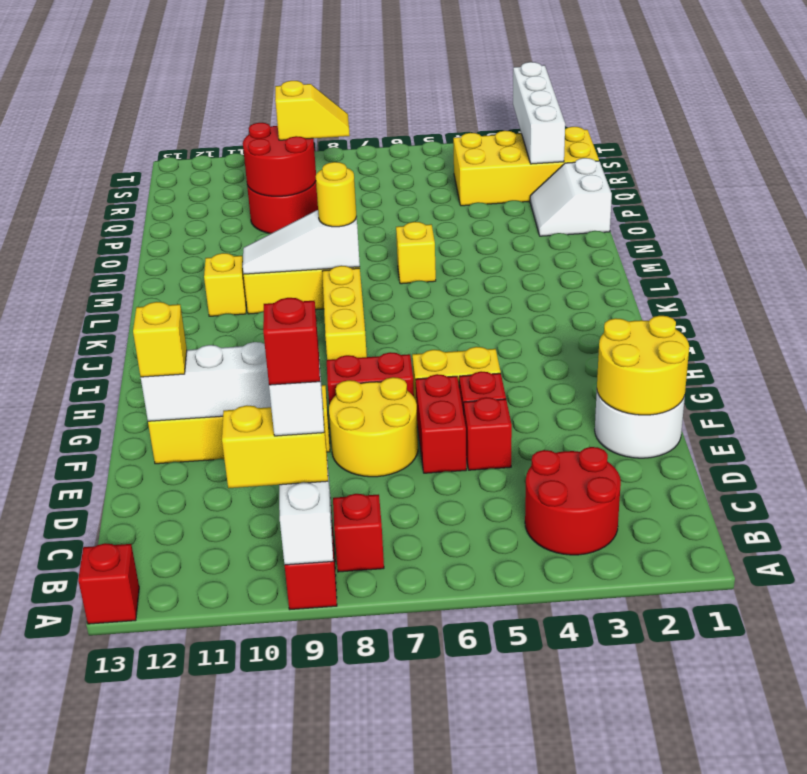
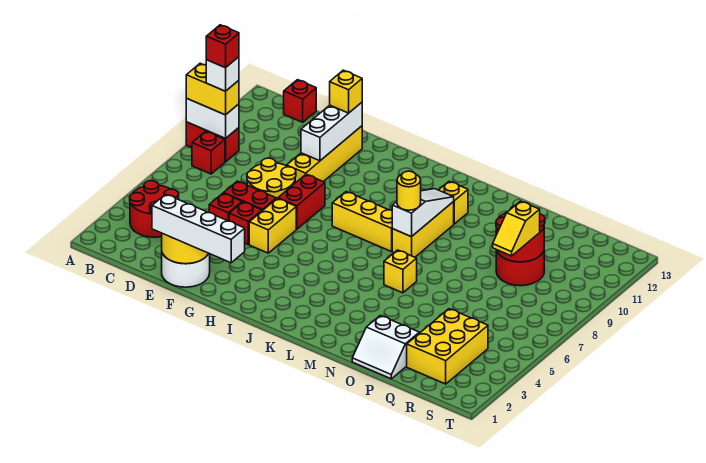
red brick A13 level 1 -> red brick C13 level 1
yellow brick B9:B10 level 3 -> yellow brick A9:B9 level 3
white slope O1:P2 level 1 top 1 -> white slope O1:P2 level 1 top 2
yellow brick Q1:R4 level 1 -> yellow brick Q2:R4 level 1
white brick Q2:T2 level 2 -> white brick E1:H1 level 3

